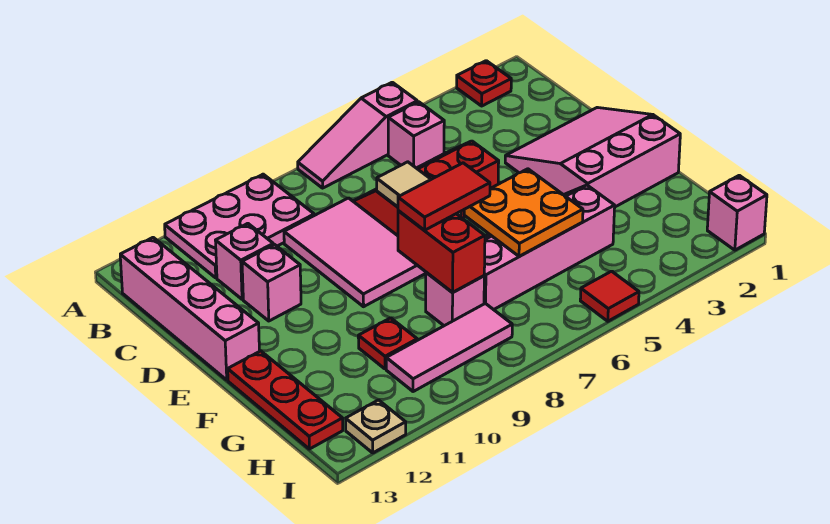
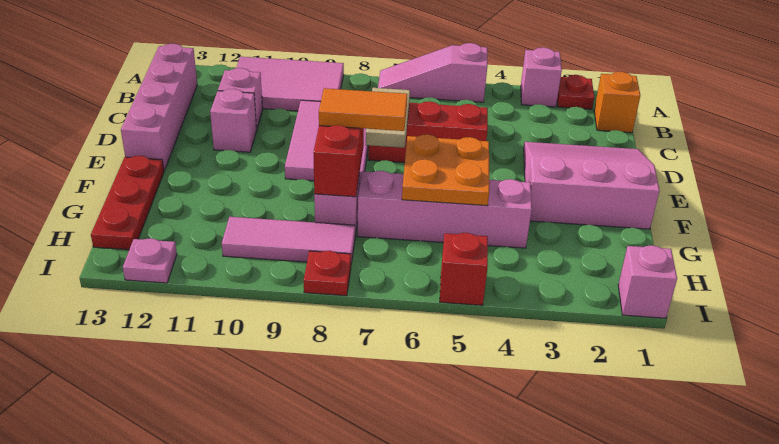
pink plate A9:B11 level 1 -> pink tile A9:B11 level 1
none -> orange brick B1 level 1
pink brick B5 level 1 -> pink brick A3 level 1
red tile F7:F8 level 3 -> orange tile F7:F8 level 3
red plate G10 level 1 -> red plate I8 level 1
red tile I5 level 1 -> red brick I5 level 1
tan plate I12 level 1 -> pink plate I12 level 1

